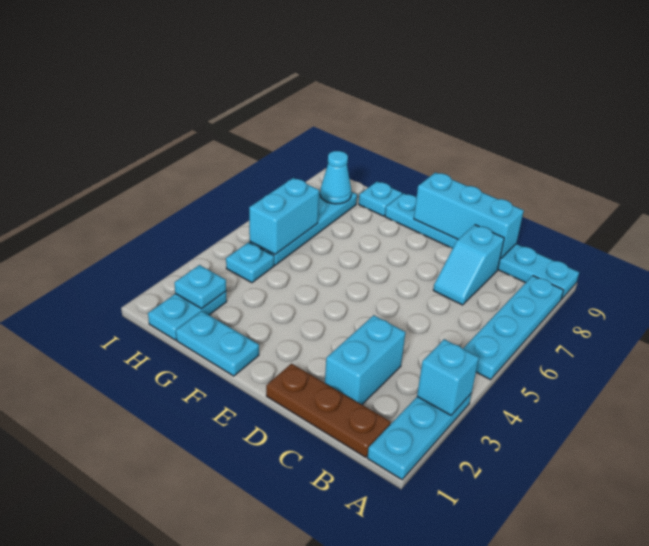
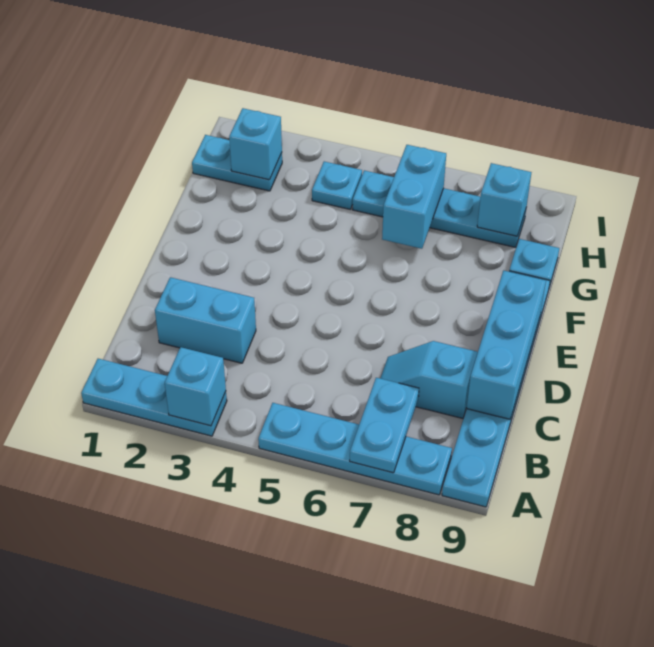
brown plate B1:D1 level 1 -> none
cyan plate F1:G1 level 1 -> cyan plate A7:B7 level 2
cyan plate H2 level 2 -> cyan brick H2 level 2
cyan brick H5:H6 level 2 -> cyan brick G6:H6 level 2
cyan cone H8 level 2 -> cyan brick H8 level 2

